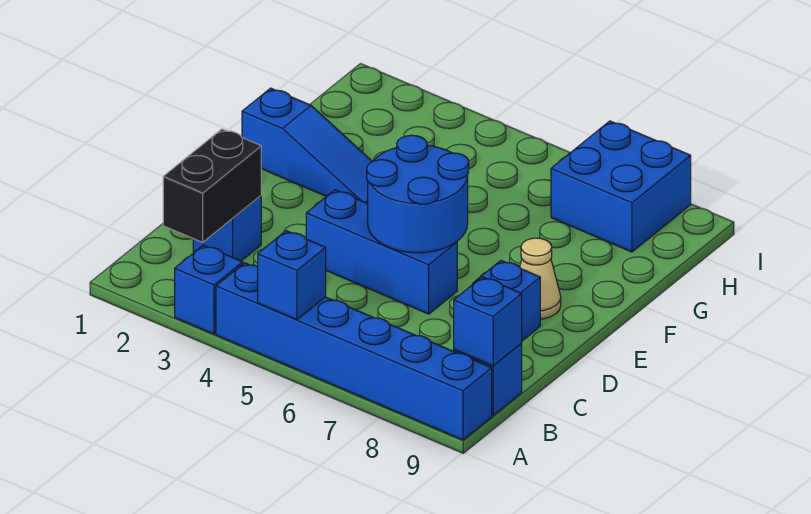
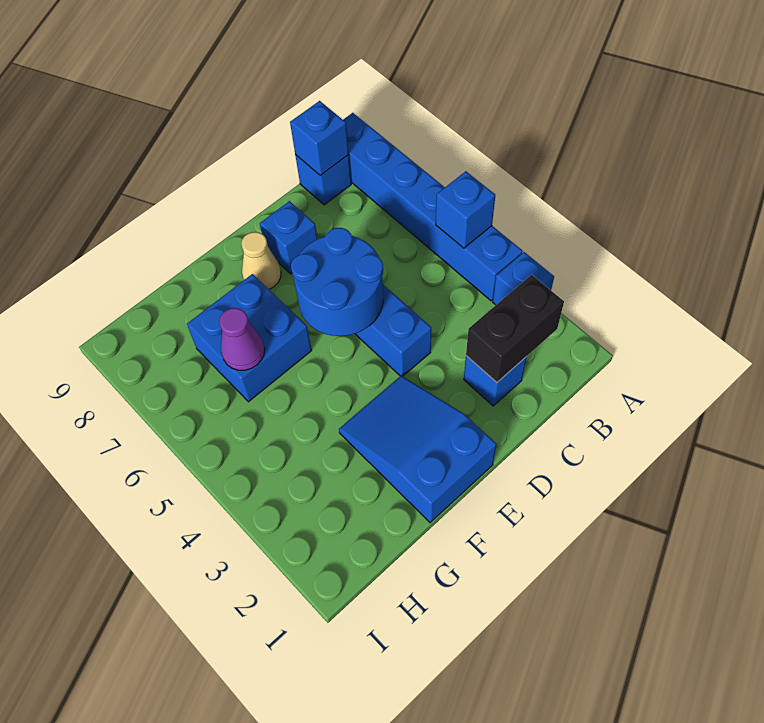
blue slope F1:F3 level 1 top 1 -> blue slope E1:F3 level 1 top 1
none -> purple cone G6 level 2
blue brick H7:I8 level 1 -> blue brick F6:G7 level 1

